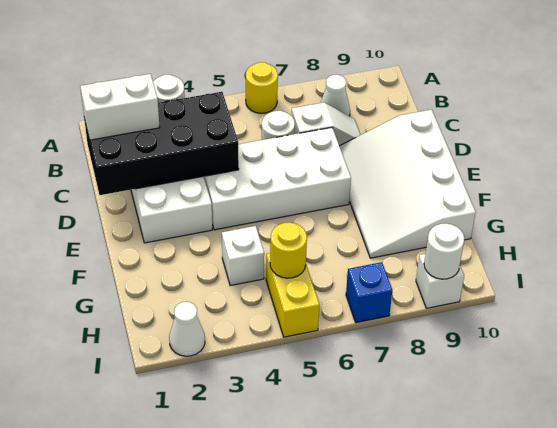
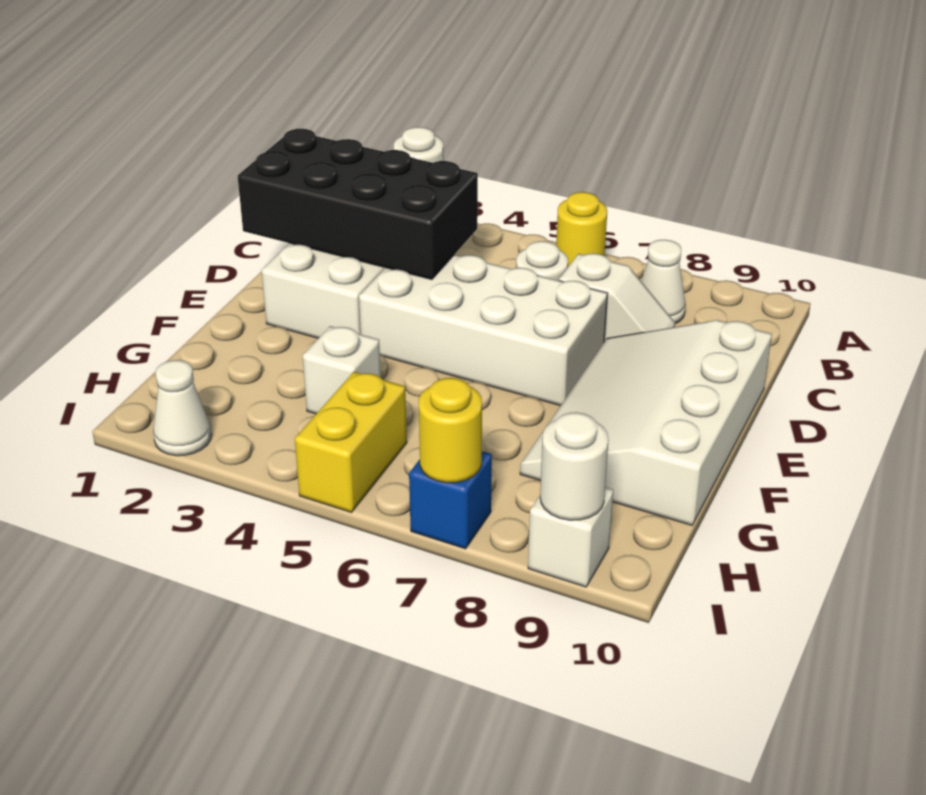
white brick C1:C2 level 3 -> none
yellow round brick H5 level 2 -> yellow round brick I7 level 2

